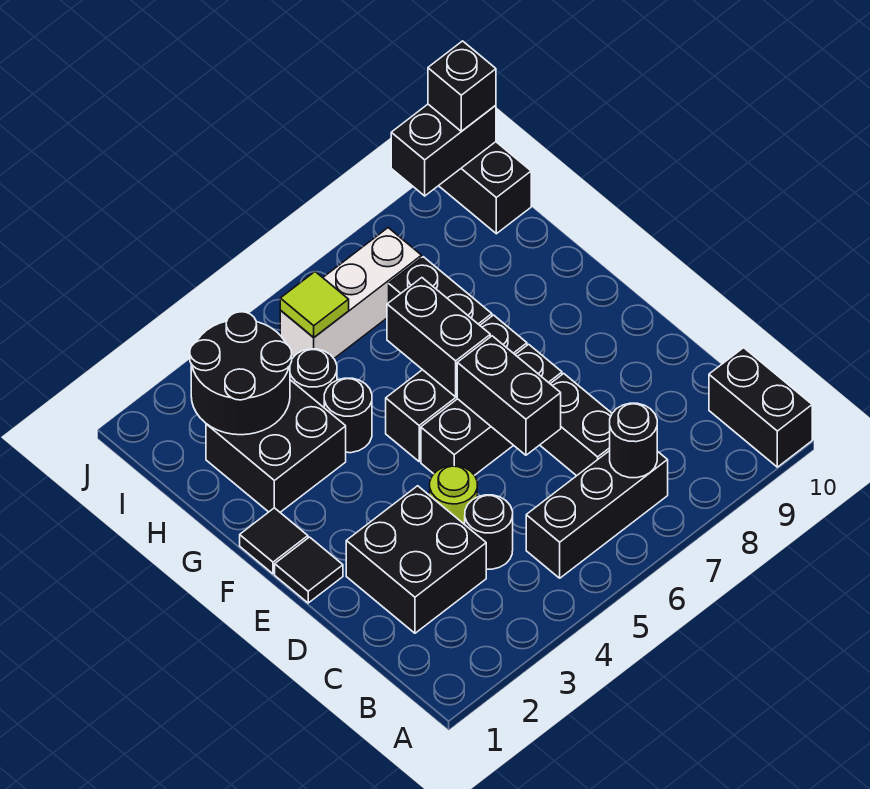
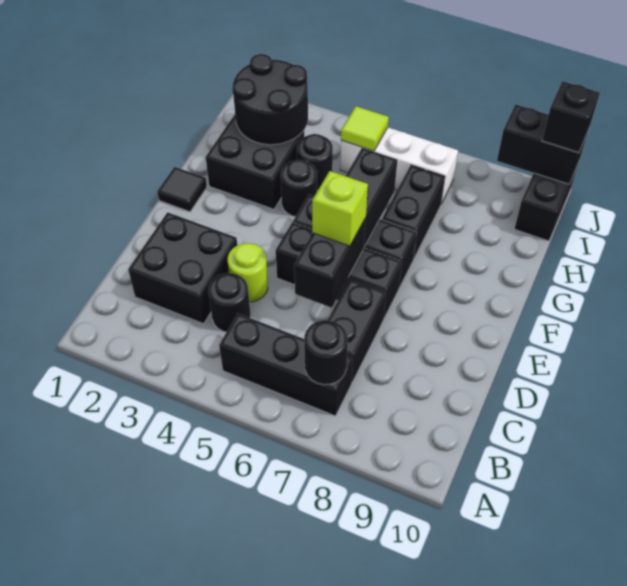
black brick A10:B10 level 1 -> none
black tile E1 level 1 -> none
none -> lime brick E6 level 3

